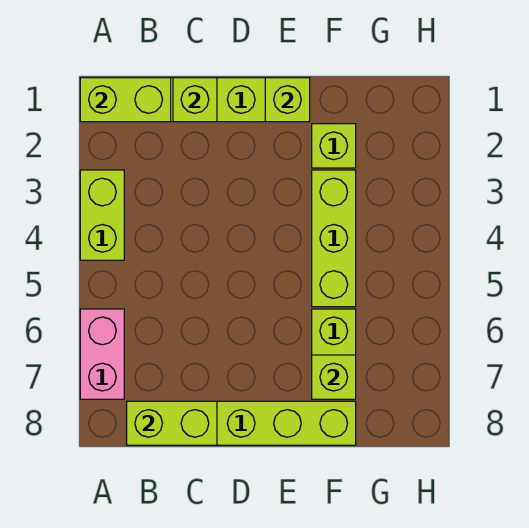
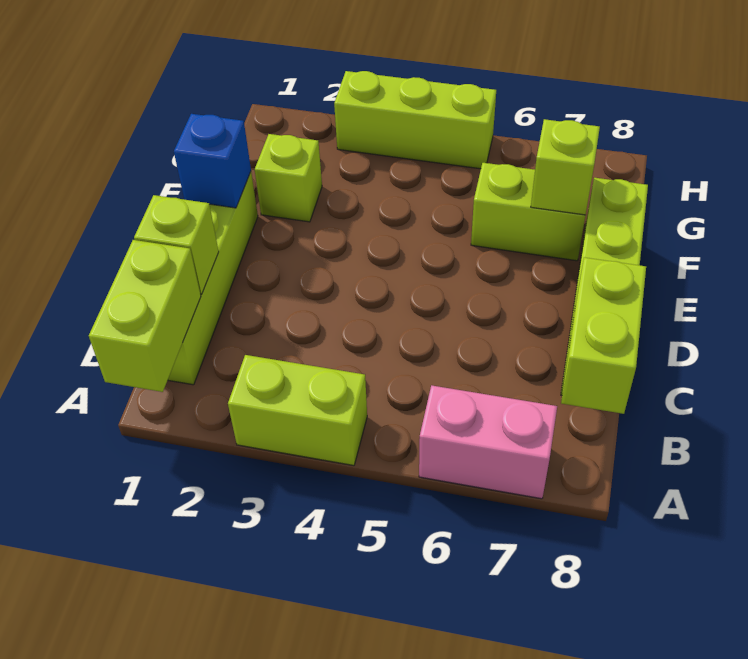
lime brick E1 level 2 -> blue brick E1 level 2
lime brick F3:F5 level 1 -> lime brick H3:H5 level 1

